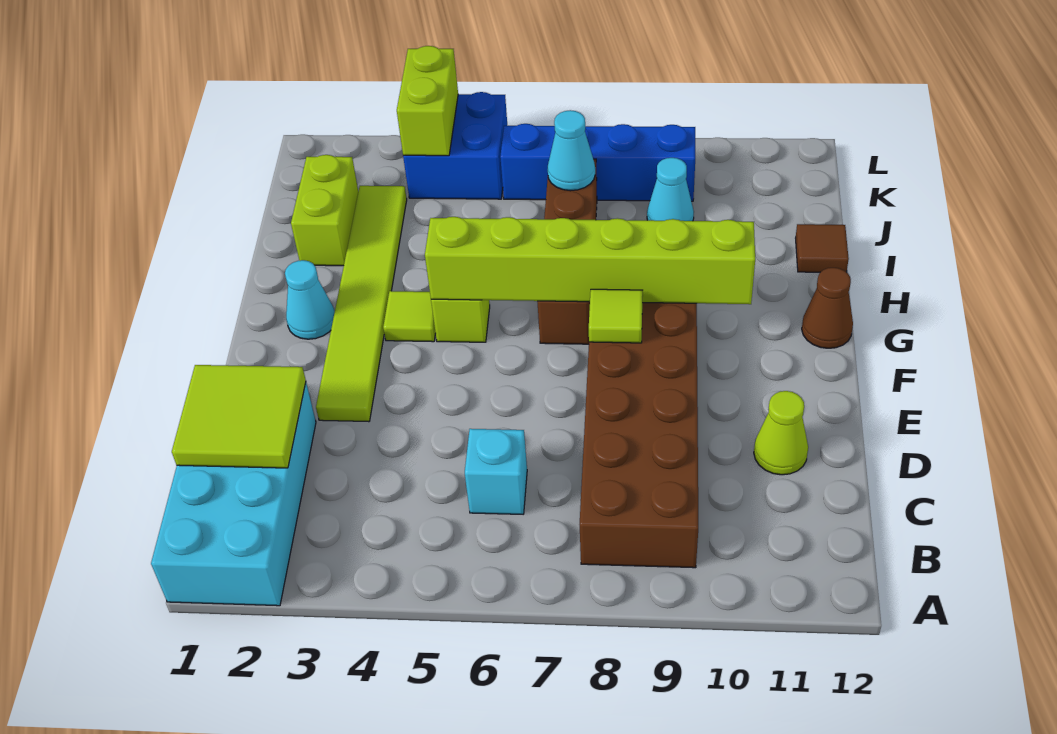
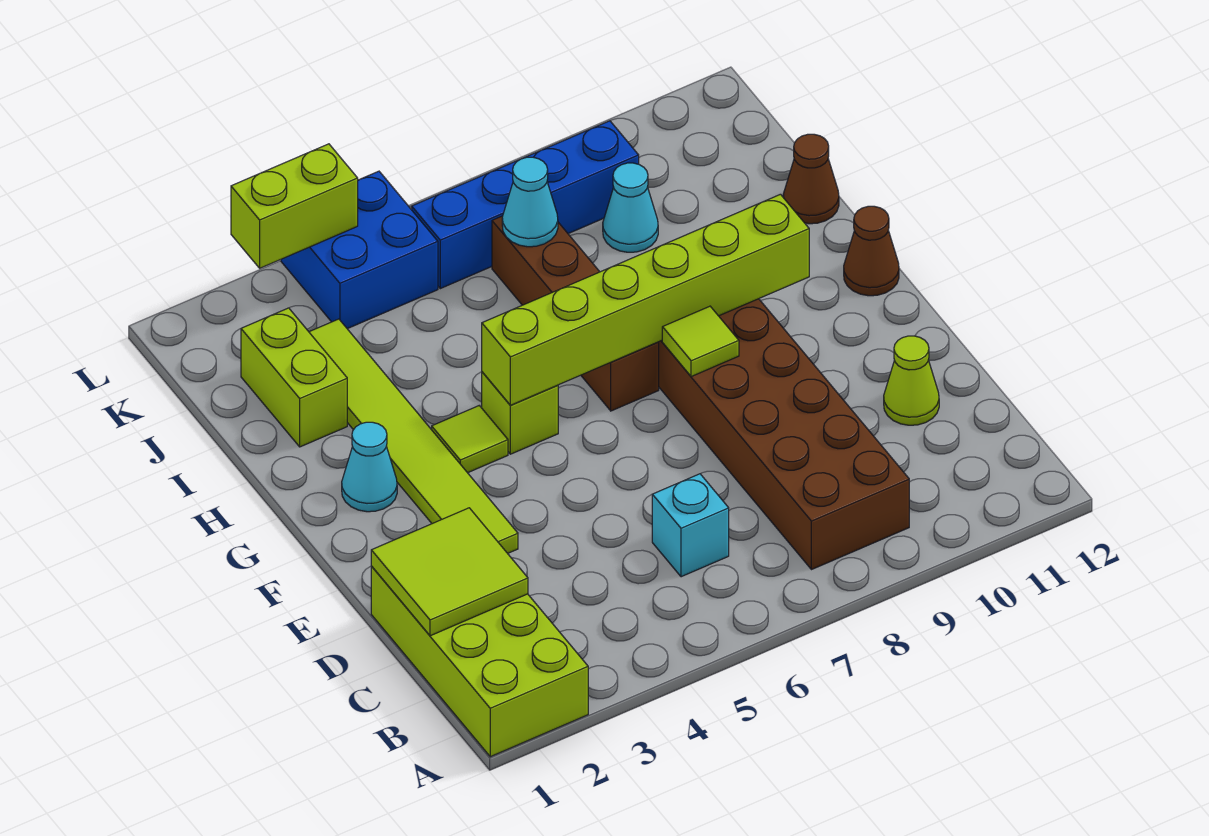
cyan brick A1:D2 level 1 -> lime brick A1:D2 level 1
brown tile I12 level 1 -> brown cone I12 level 1
lime brick K4:L4 level 2 -> lime brick L3:L4 level 2

